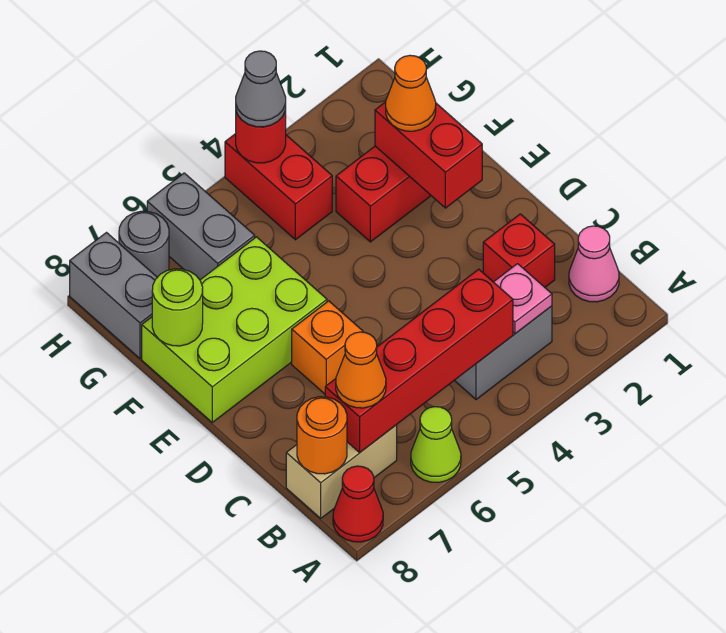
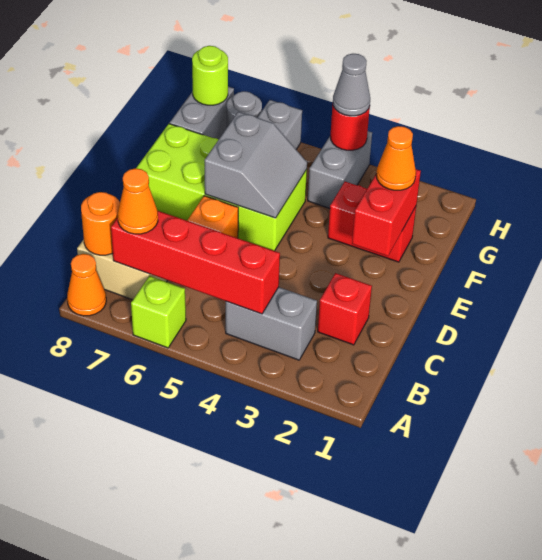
lime cone A6 level 1 -> lime brick A6 level 1
red cone A8 level 1 -> orange cone A8 level 1
pink cone B1 level 1 -> none
pink plate B3 level 2 -> none
none -> grey slope E5:F6 level 2 top 6
lime brick E6:F8 level 1 -> lime brick E5:F8 level 1
lime round brick F8 level 2 -> lime round brick H8 level 2
red brick G4:H4 level 1 -> grey brick G4:H4 level 1

